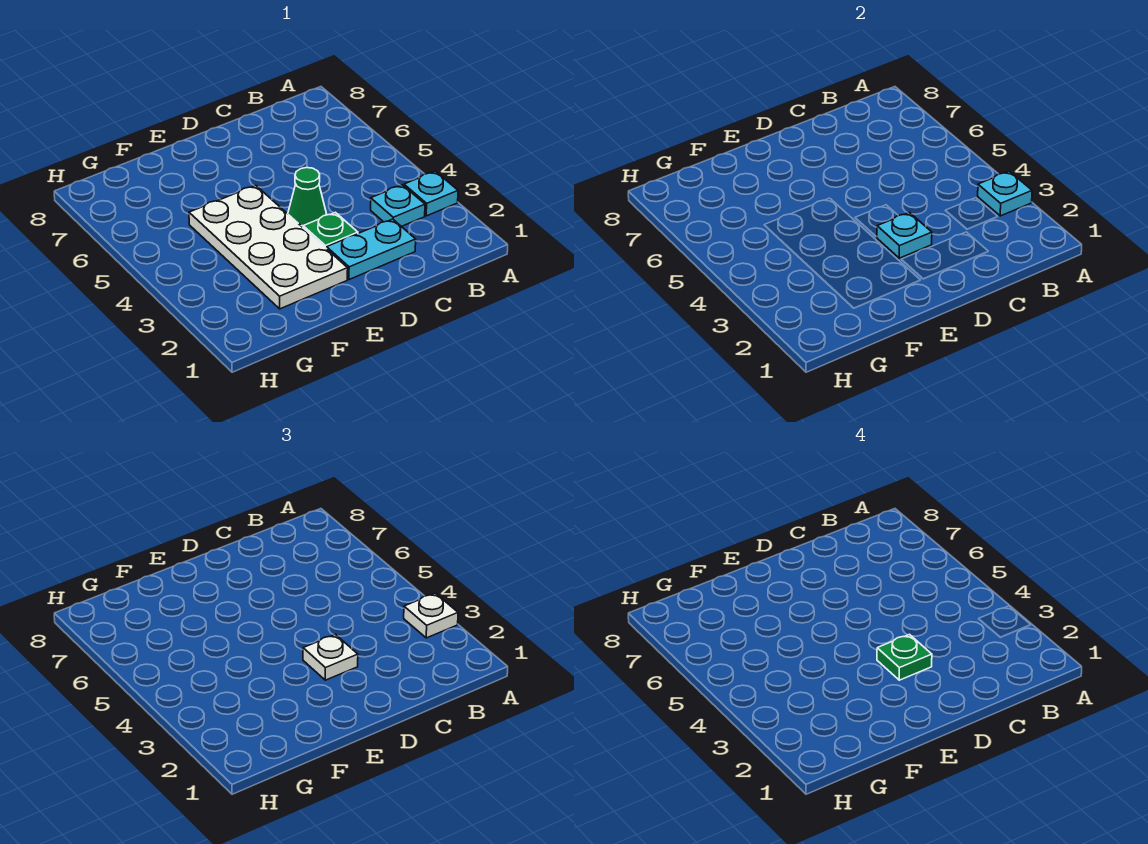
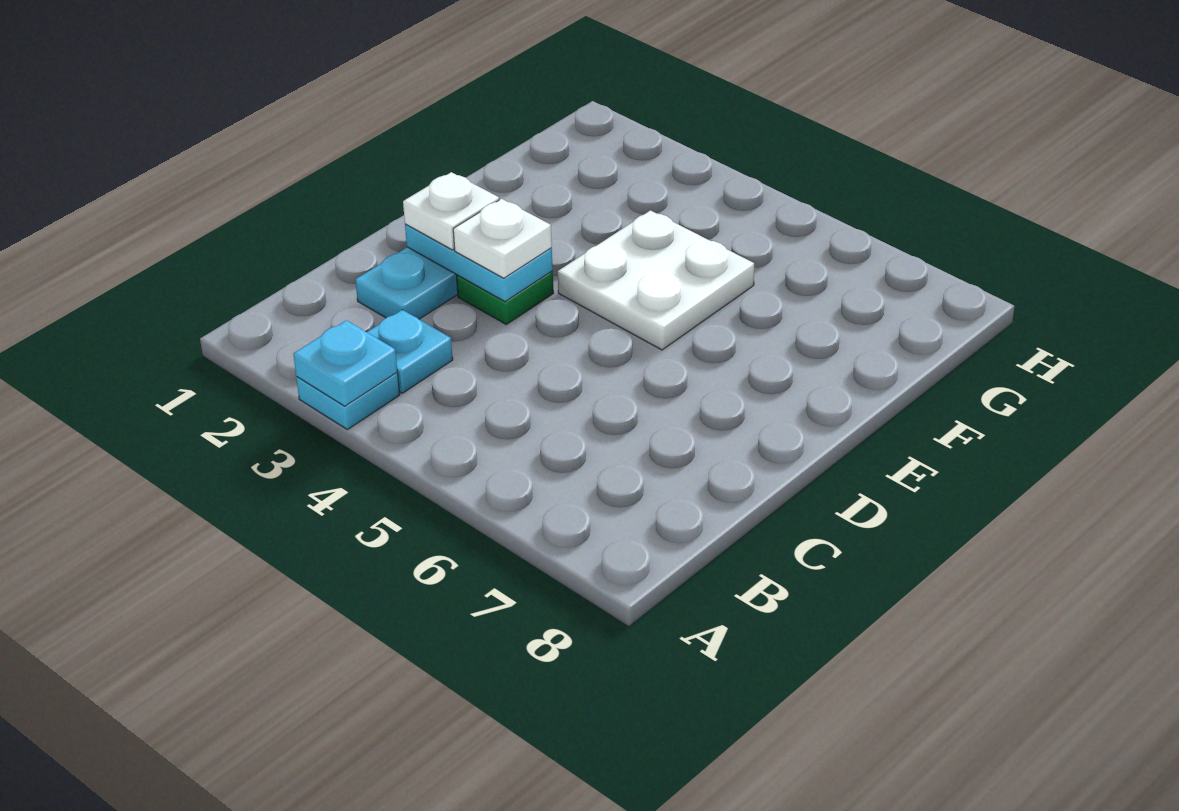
white plate A3 level 3 -> white plate D2 level 3
cyan plate D3 level 2 -> cyan plate D2:D3 level 2
green plate D3 level 4 -> none
green cone D4 level 1 -> none
white plate E2:F5 level 1 -> white plate E4:F5 level 1

